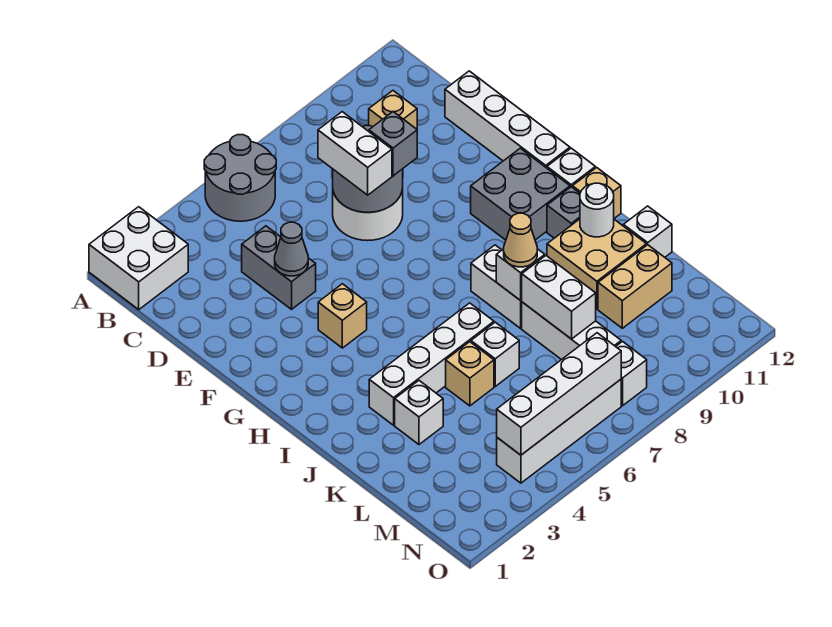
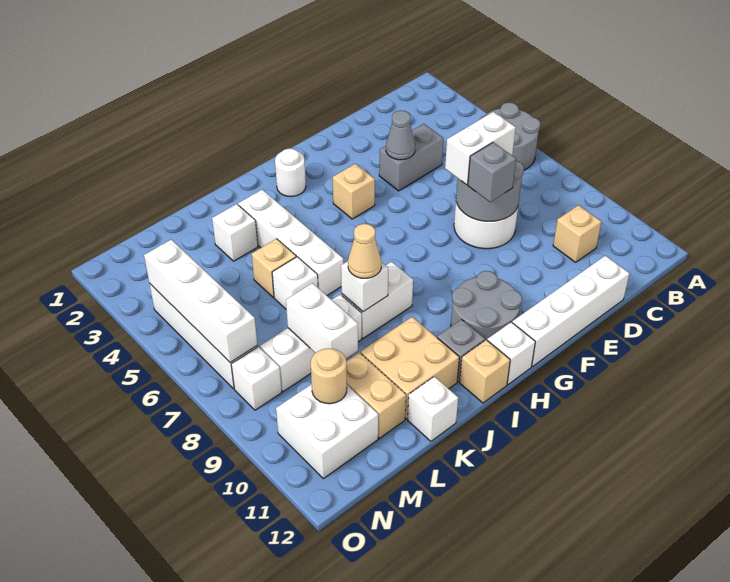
white brick A1:B2 level 1 -> white brick M10:N11 level 1
grey brick G10:H11 level 1 -> grey round brick G10:H11 level 1
white round brick J11 level 2 -> white round brick H2 level 1
white brick K8:L8 level 2 -> white brick L8:L9 level 2
none -> tan round brick M10 level 2

